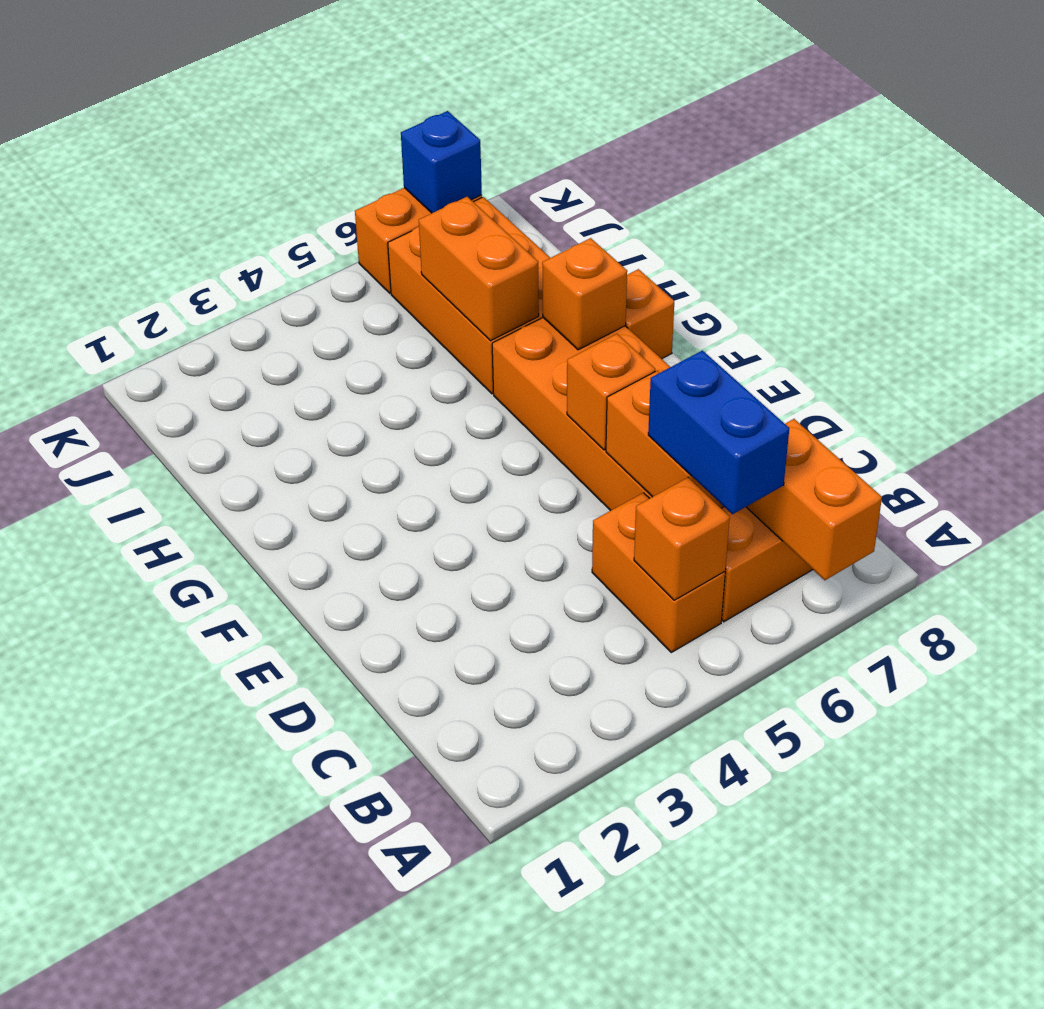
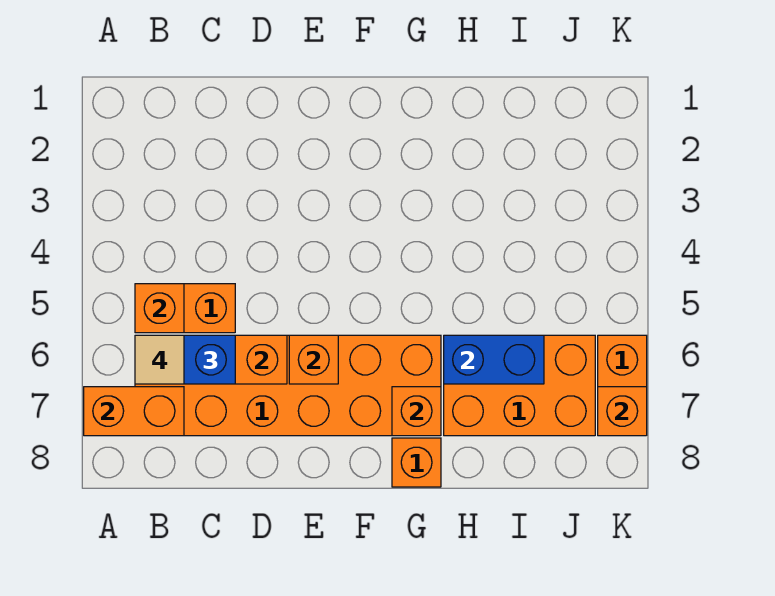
none -> tan tile B6 level 4
orange brick H6:I6 level 2 -> blue brick H6:I6 level 2
blue brick K7 level 2 -> orange brick K7 level 2

